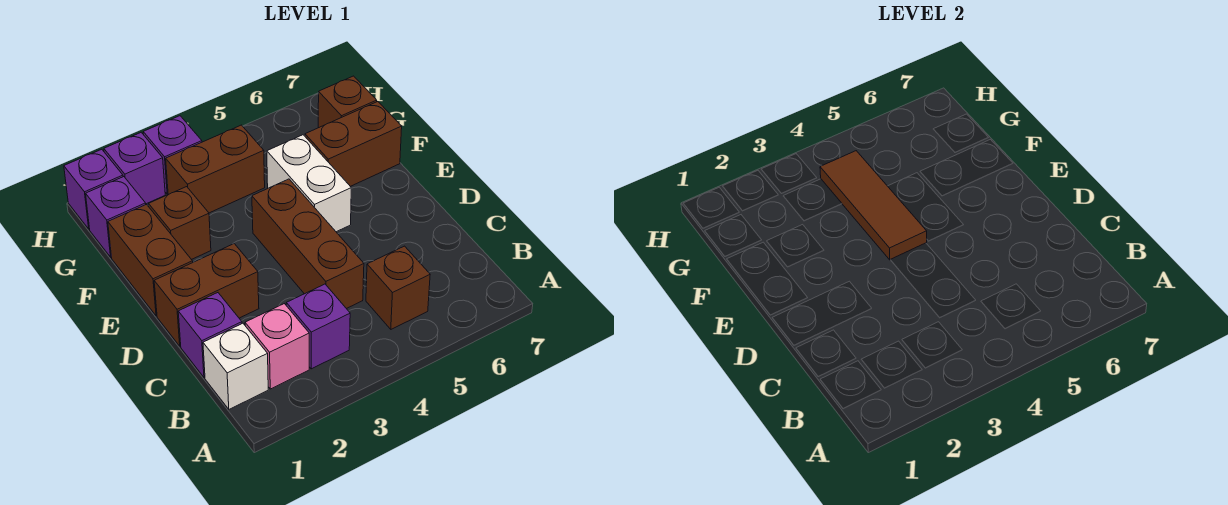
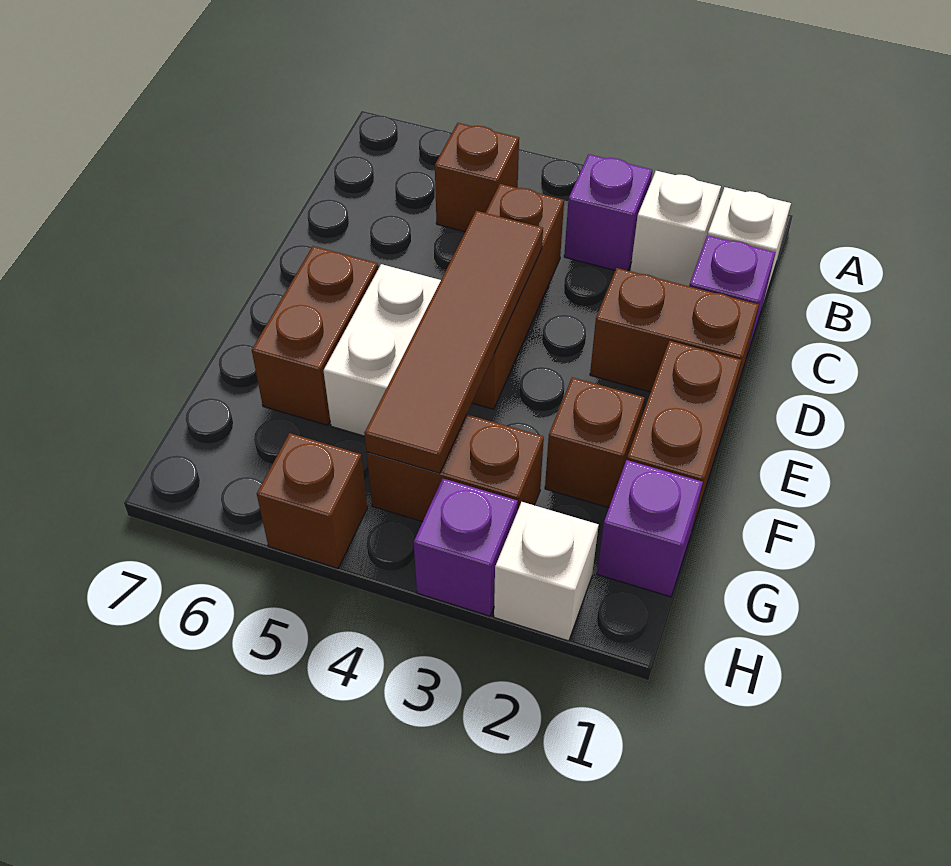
pink brick B2 level 1 -> white brick B2 level 1
brown tile E4:G4 level 2 -> brown tile D4:G4 level 2
brown brick F6:F7 level 1 -> brown brick E6:F6 level 1
brown brick G7 level 1 -> brown brick H5 level 1
purple brick H1 level 1 -> none
purple brick H2 level 1 -> white brick H2 level 1

